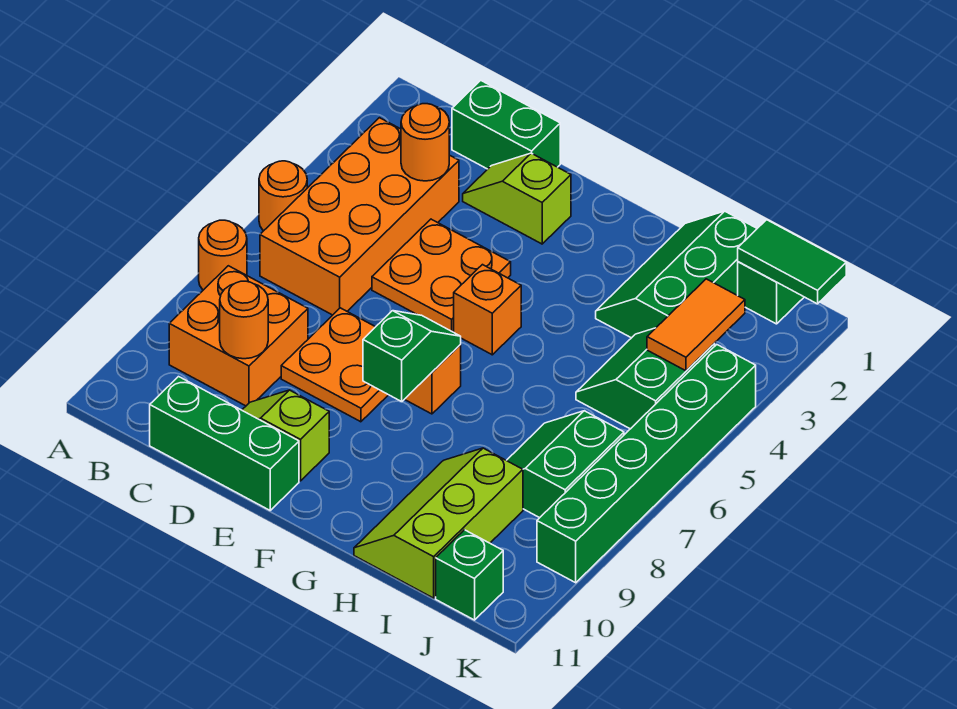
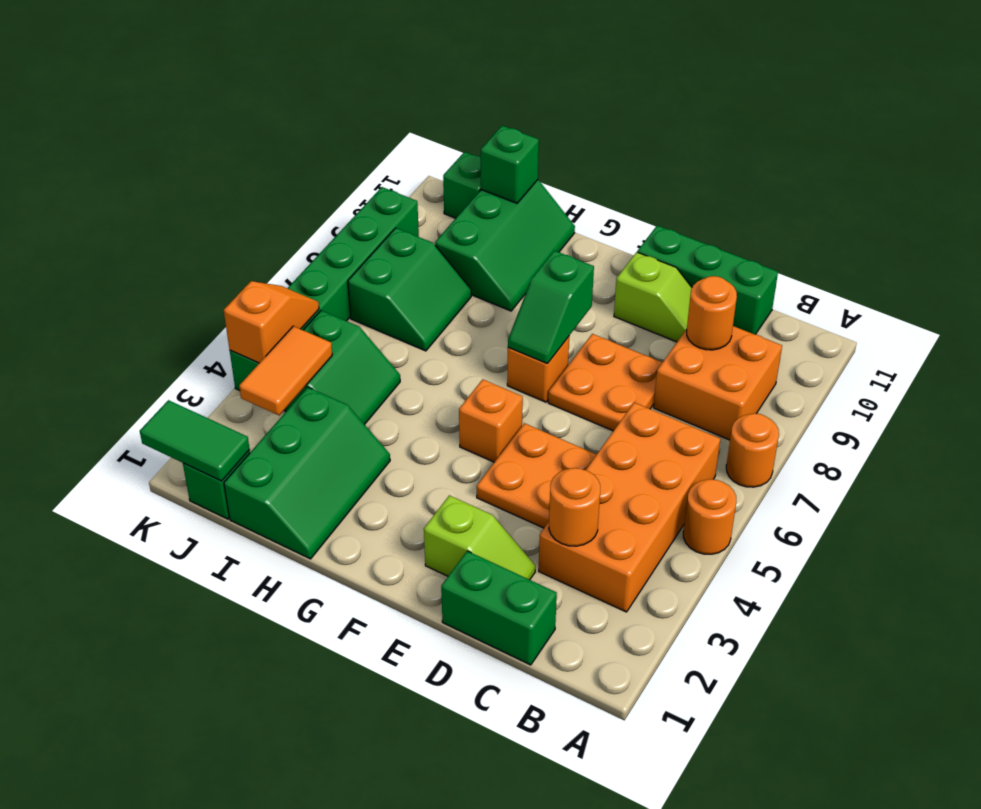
lime slope H9:I11 level 1 top I -> green slope H9:I11 level 1 top I
none -> green brick I11 level 2
none -> orange slope K4:K5 level 2 top 4

